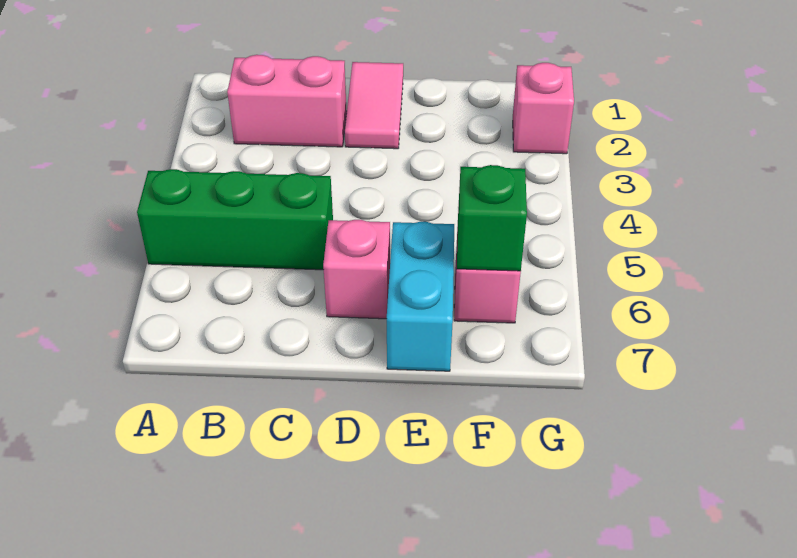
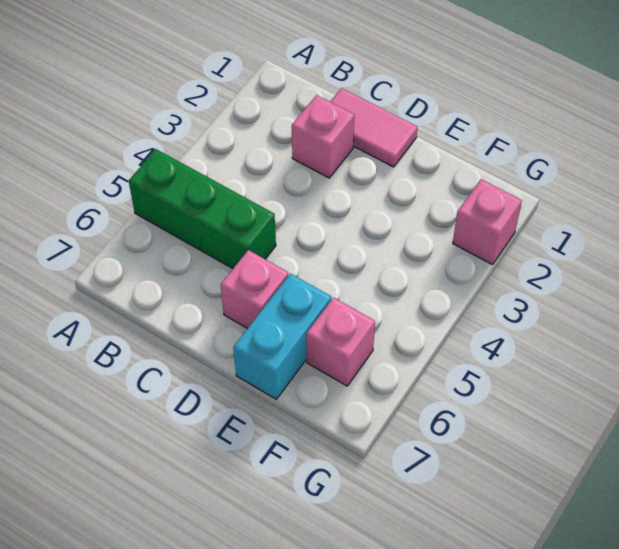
pink brick B2:C2 level 1 -> pink brick C2 level 1
pink tile D1:D2 level 1 -> pink tile C1:D1 level 1
green brick F6 level 2 -> none

